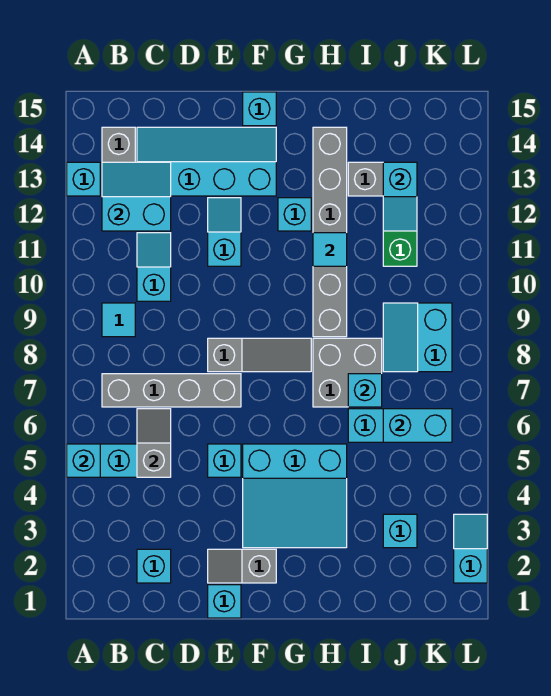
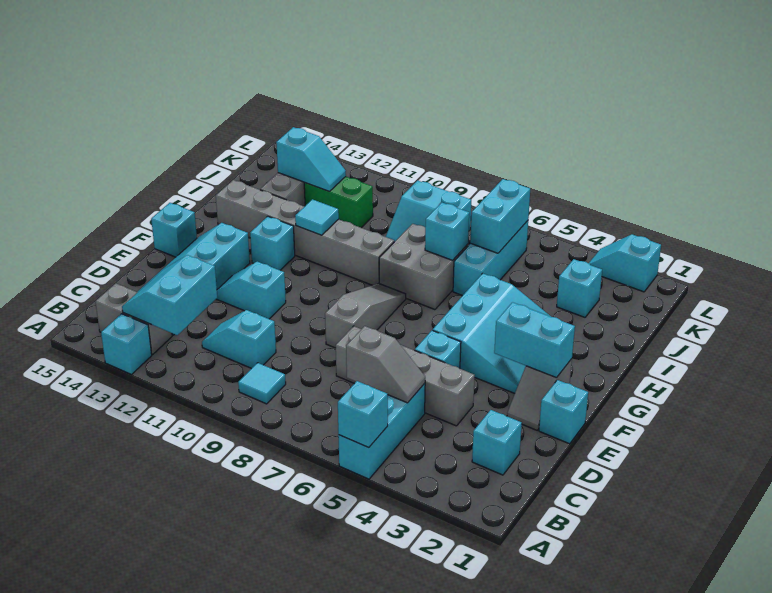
grey brick B7:E7 level 1 -> grey brick D4:D7 level 1
grey slope C5:C6 level 2 top 5 -> grey slope C5:C6 level 2 top 6
none -> cyan brick F2:F3 level 2

